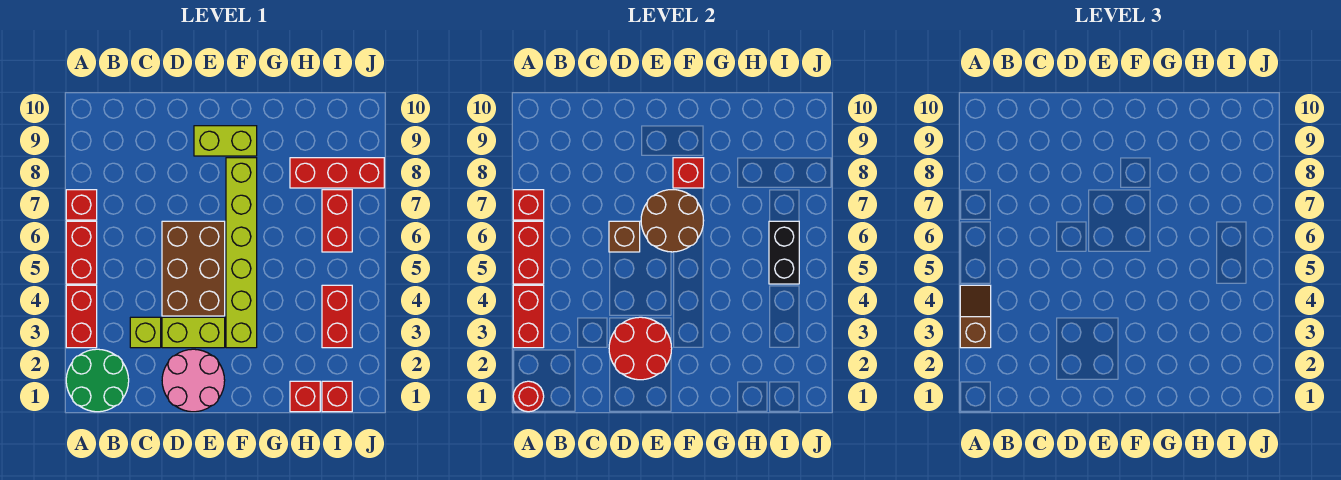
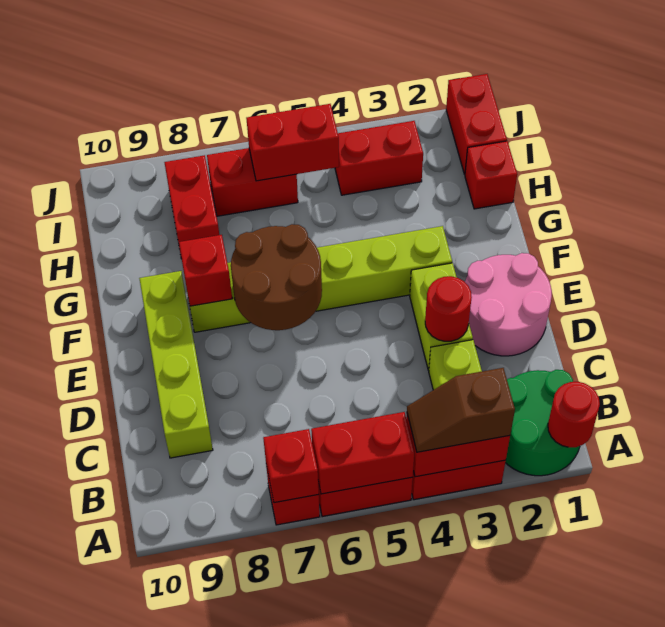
red round brick D2:E3 level 2 -> red round brick D3 level 2
brown brick D4:E6 level 1 -> none
brown brick D6 level 2 -> none
lime brick E9:F9 level 1 -> lime brick C9:F9 level 1
red brick H8:J8 level 1 -> red brick H8:I8 level 1
red brick I1 level 1 -> red brick I1:J1 level 1
black brick I5:I6 level 2 -> red brick I5:I6 level 2

